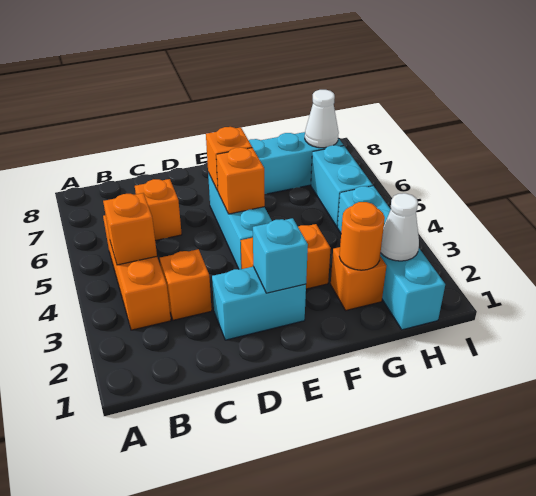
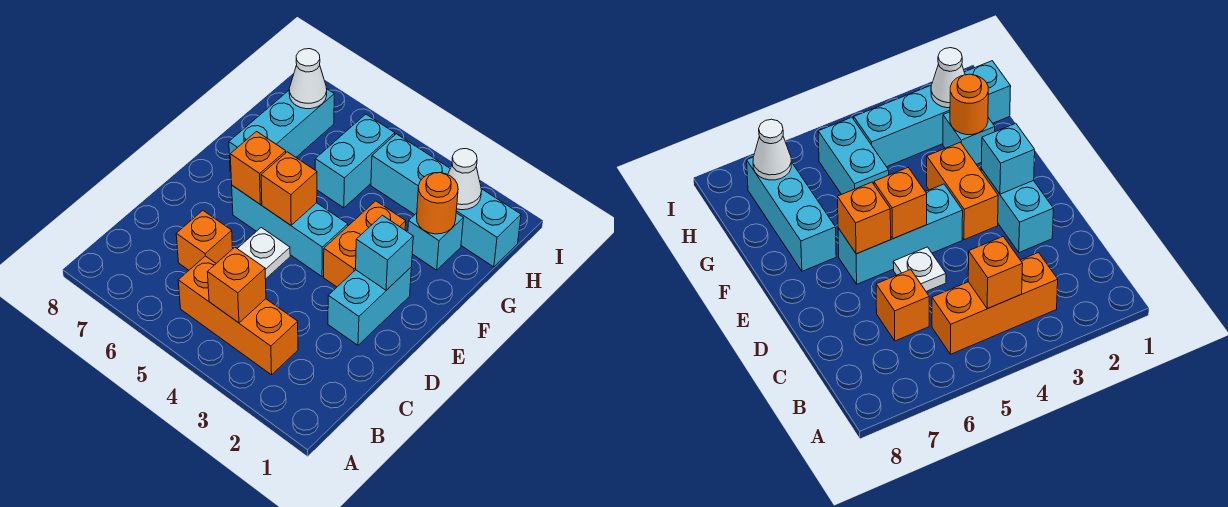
orange brick C3 level 1 -> none
none -> white plate D5 level 1
orange brick G2 level 1 -> cyan brick G2 level 1
cyan brick H5:H6 level 1 -> cyan brick G5:H5 level 1

